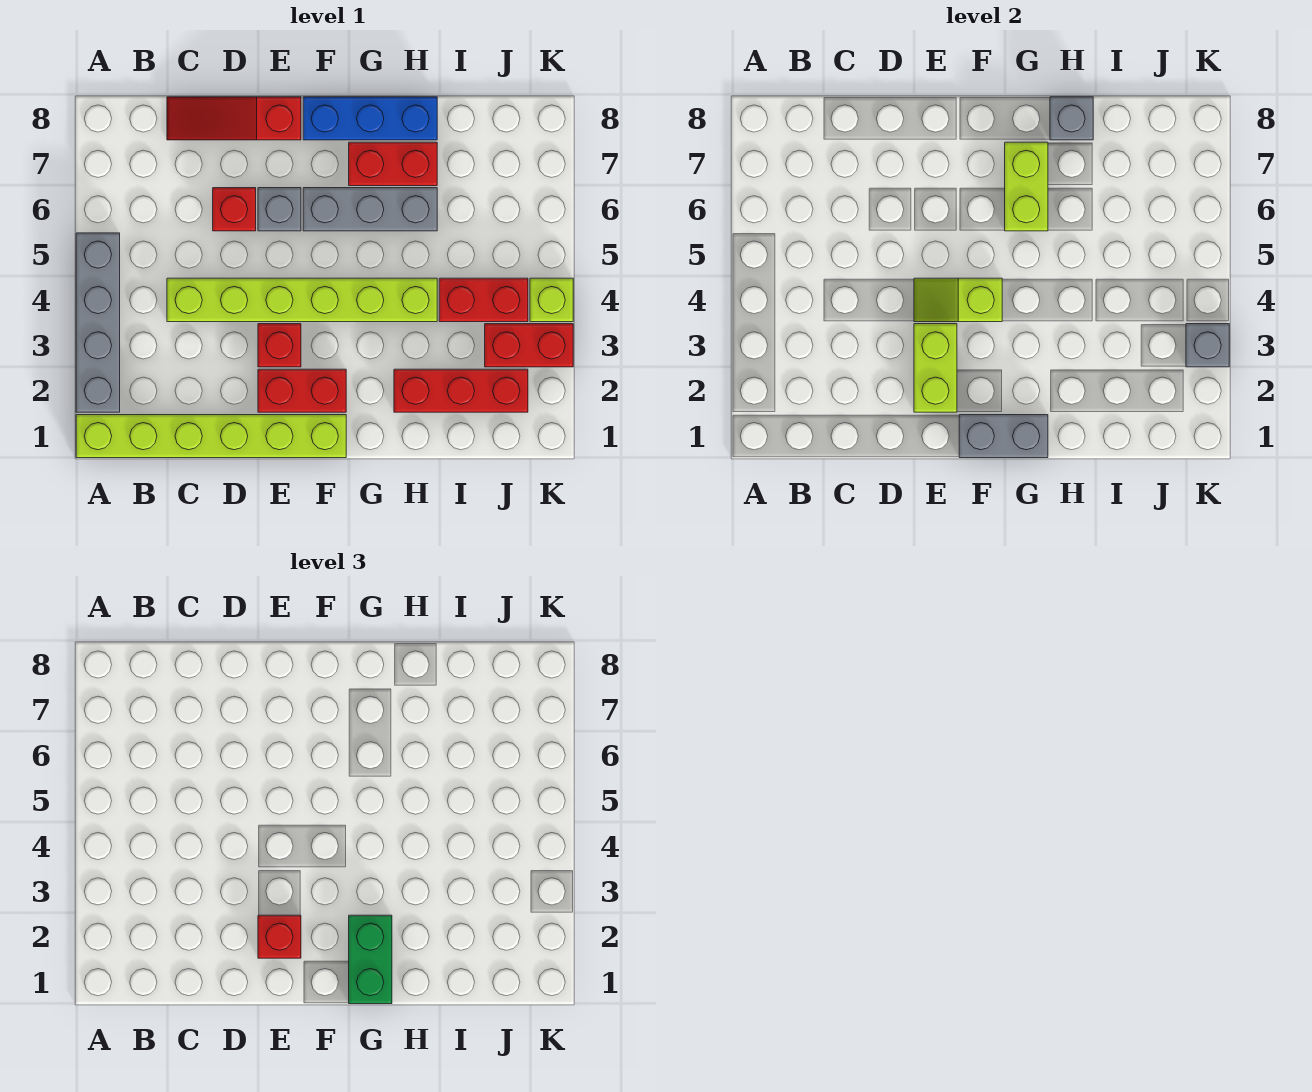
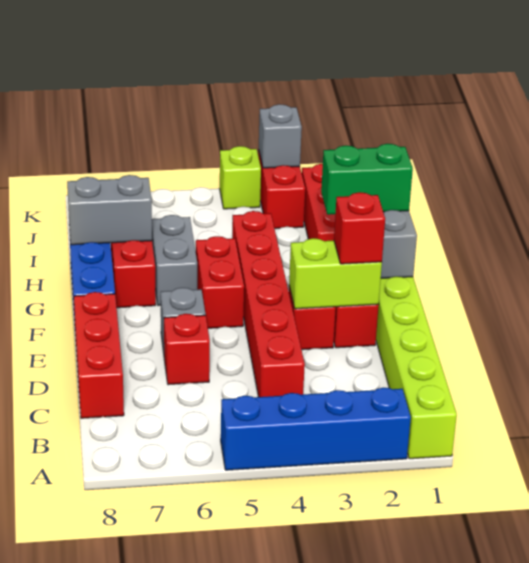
grey brick A2:A5 level 1 -> blue brick A2:A5 level 1
lime brick C4:H4 level 1 -> red brick C4:H4 level 1
red slope C8:E8 level 1 top E -> red brick C8:E8 level 1
lime slope E4:F4 level 2 top F -> none
grey brick F6:H6 level 1 -> grey brick G6:H6 level 1
lime brick G6:G7 level 2 -> none
grey brick H8 level 2 -> grey brick H7:H8 level 2
red brick I4:J4 level 1 -> red brick F5:G5 level 1

